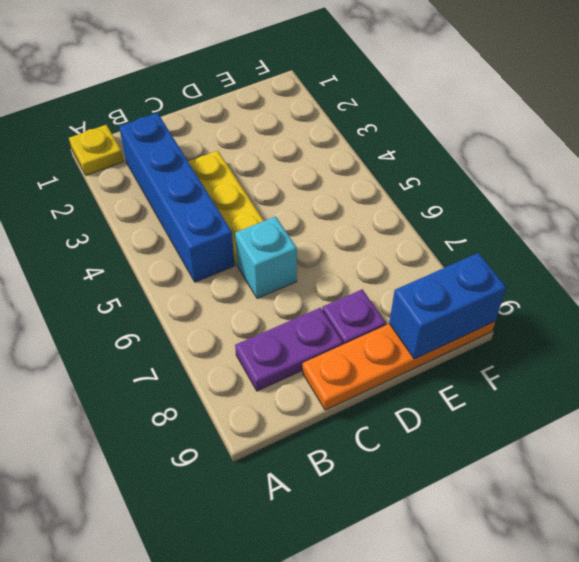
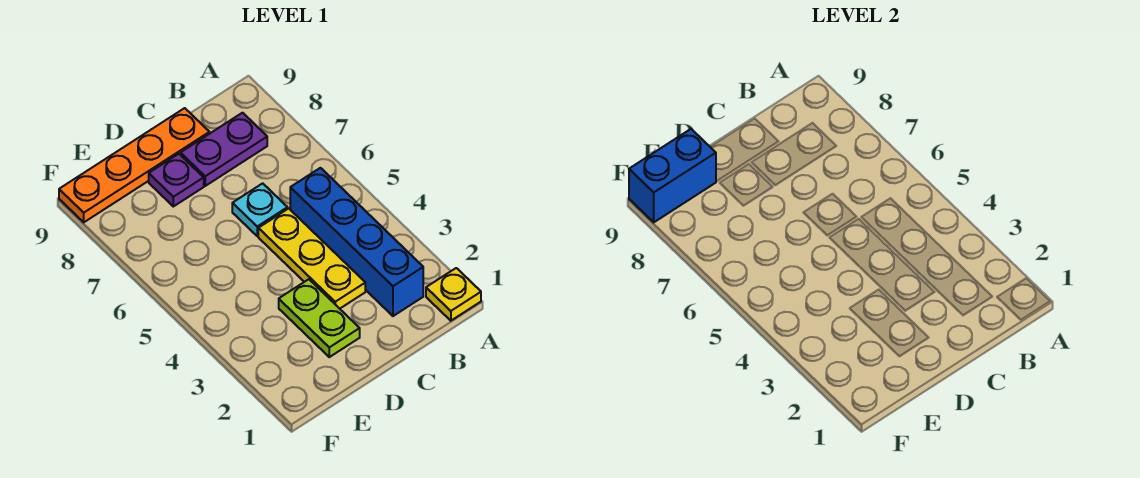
cyan brick C6 level 1 -> cyan plate C6 level 1
none -> lime plate D2:D3 level 1

